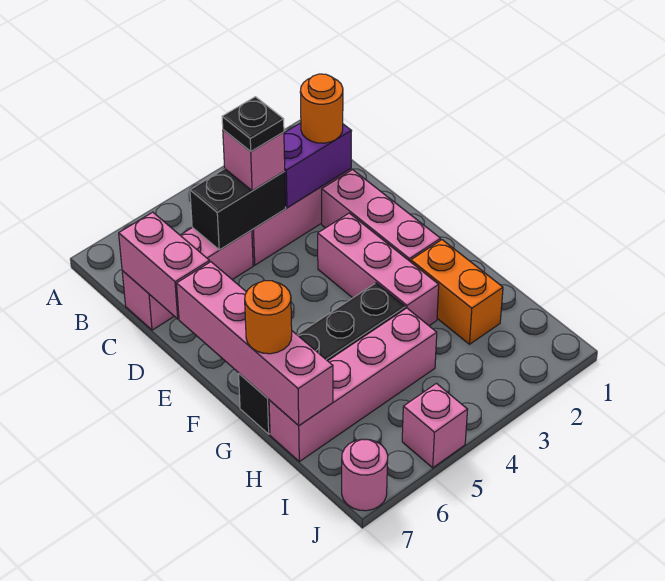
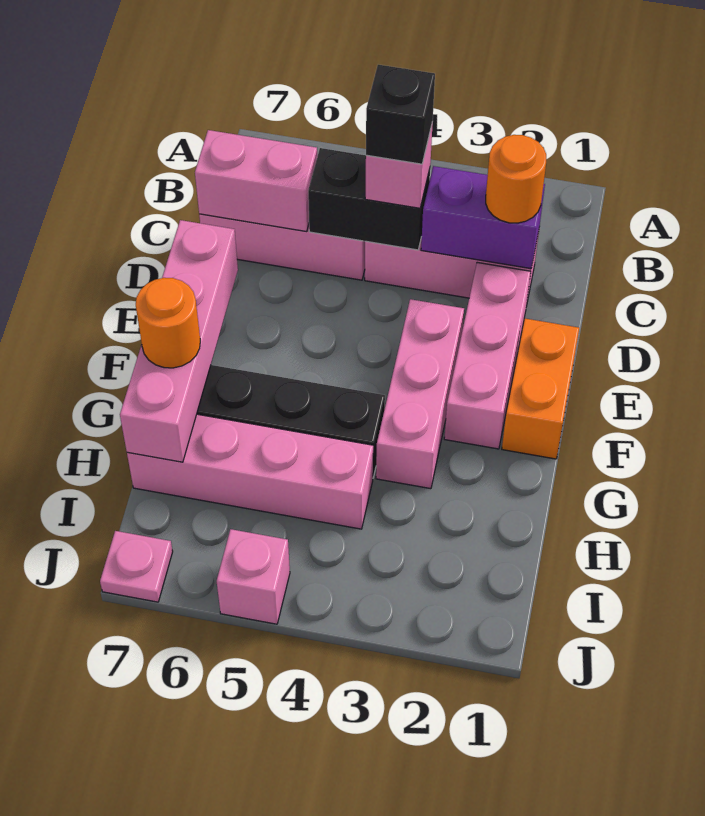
black plate C4 level 4 -> black brick C4 level 4
pink brick C7:D7 level 2 -> pink brick C6:C7 level 2
orange brick G2:H2 level 1 -> orange brick E1:F1 level 1
pink round brick J7 level 1 -> pink plate J7 level 1

